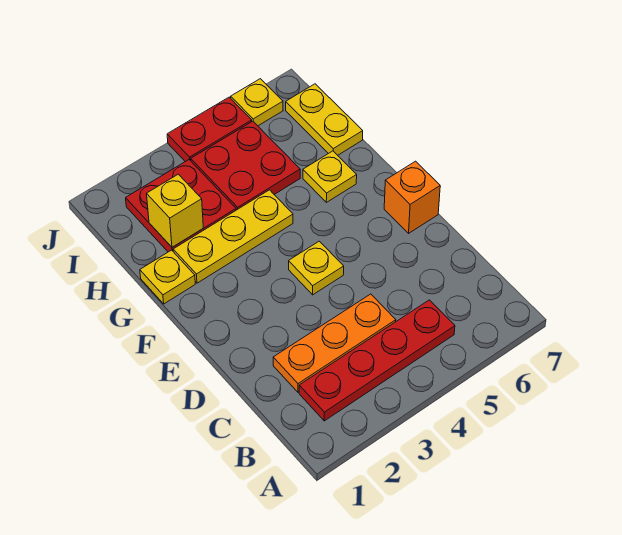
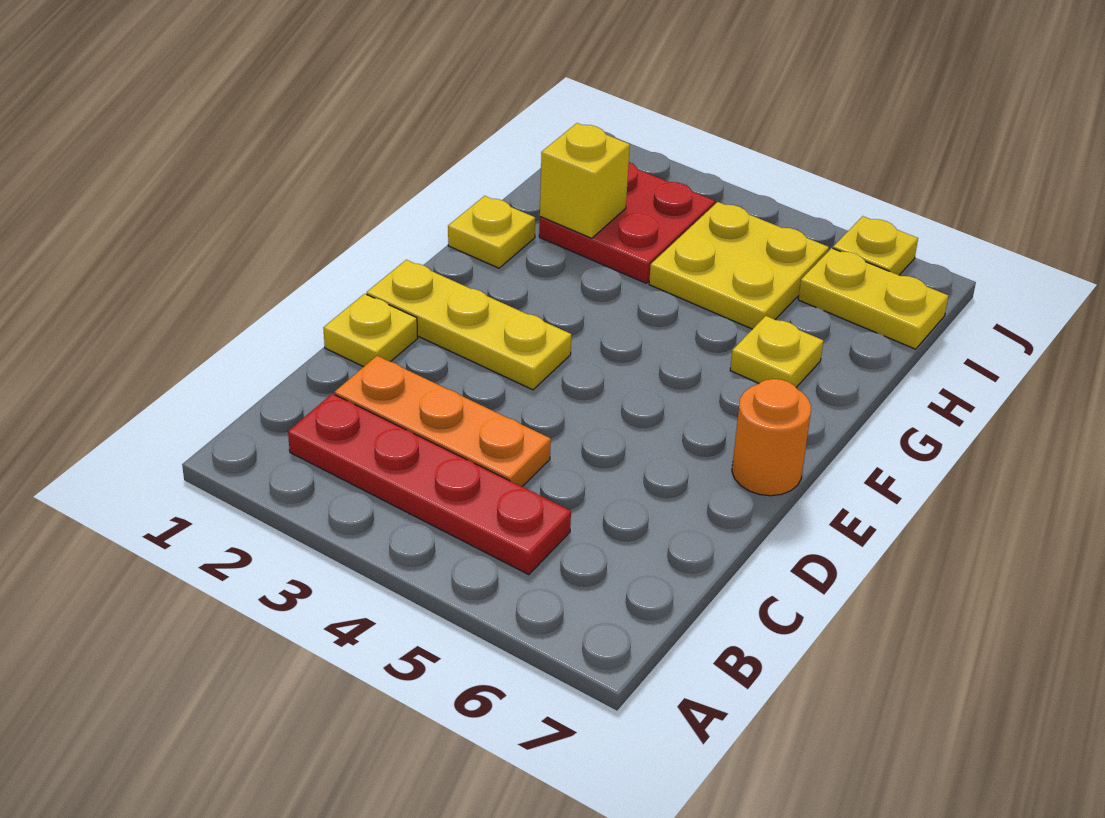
yellow plate E4 level 1 -> yellow plate D1 level 1
orange brick E7 level 1 -> orange round brick E7 level 1
yellow plate G2:G4 level 1 -> yellow plate E1:E3 level 1
red plate H4:I5 level 1 -> yellow plate H4:I5 level 1
yellow plate H7:I7 level 1 -> yellow plate I6:I7 level 1
red plate J4:J5 level 1 -> none

